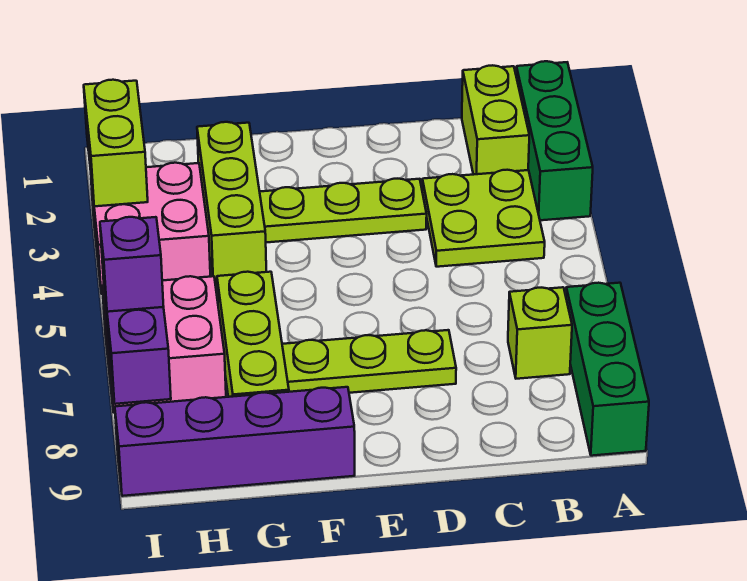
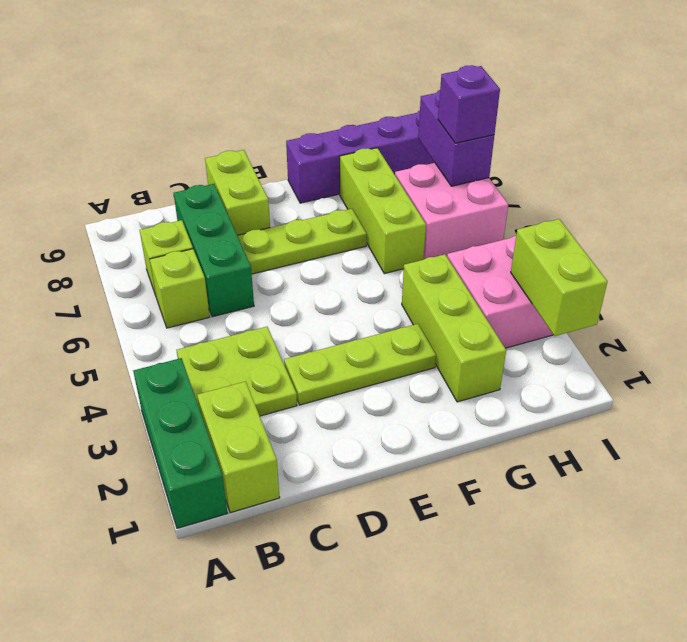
green brick A7:A9 level 1 -> green brick C6:C8 level 1
none -> lime brick B6 level 1
none -> lime brick D8:D9 level 1

